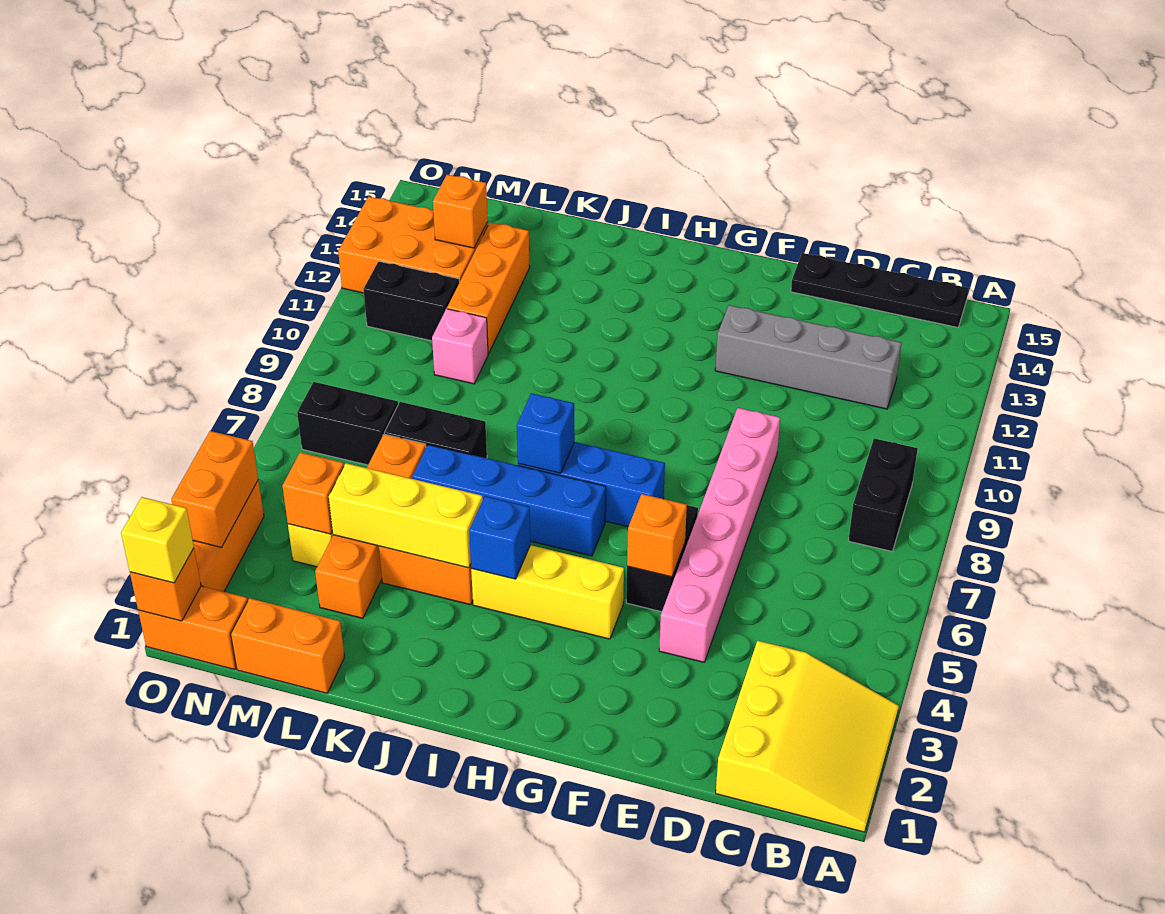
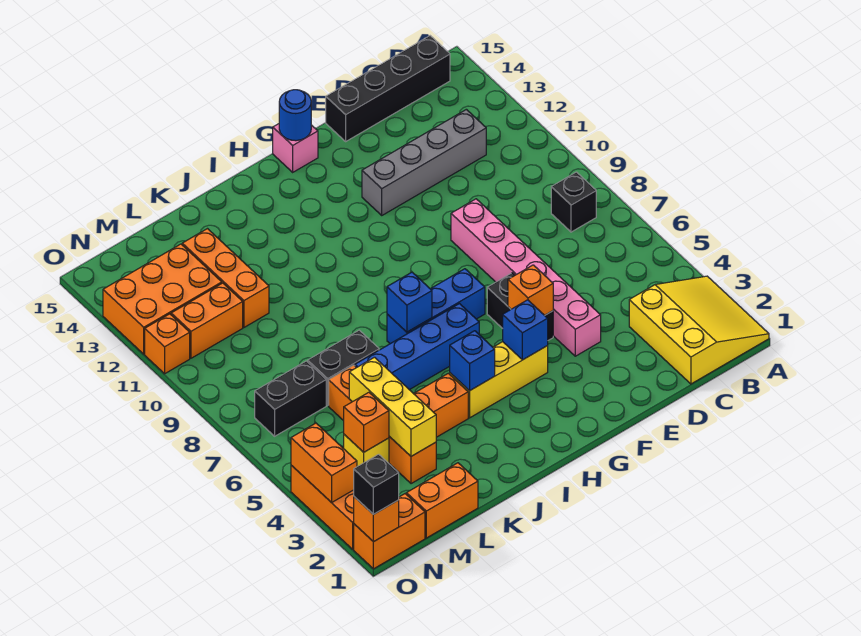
black brick B8:B9 level 1 -> black brick B8 level 1
black plate B15:E15 level 1 -> black brick B15:E15 level 1
none -> blue brick G4 level 2
none -> blue round brick G15 level 2
yellow brick J4:L4 level 2 -> yellow brick L3:L5 level 2
pink brick L10 level 1 -> pink brick G15 level 1
black brick M11:N11 level 1 -> orange brick M11:N11 level 1
orange brick M13 level 2 -> orange brick O11 level 1
yellow brick O1 level 3 -> black brick O1 level 3

